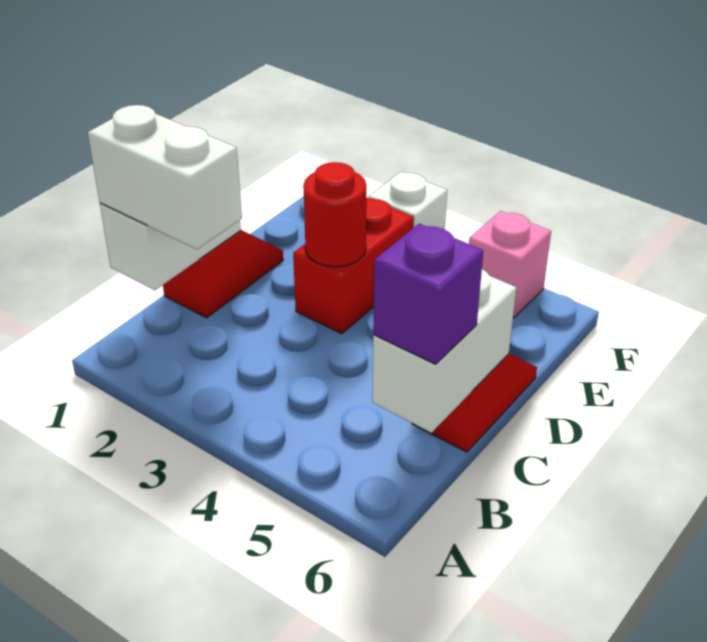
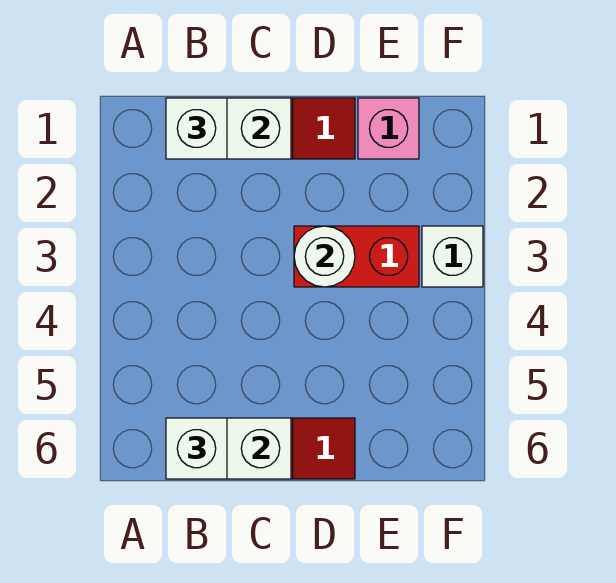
white brick B1:B2 level 3 -> white brick B1 level 3
purple brick B6 level 3 -> white brick B6 level 3
red round brick D3 level 2 -> white round brick D3 level 2
pink brick F5 level 1 -> pink brick E1 level 1

